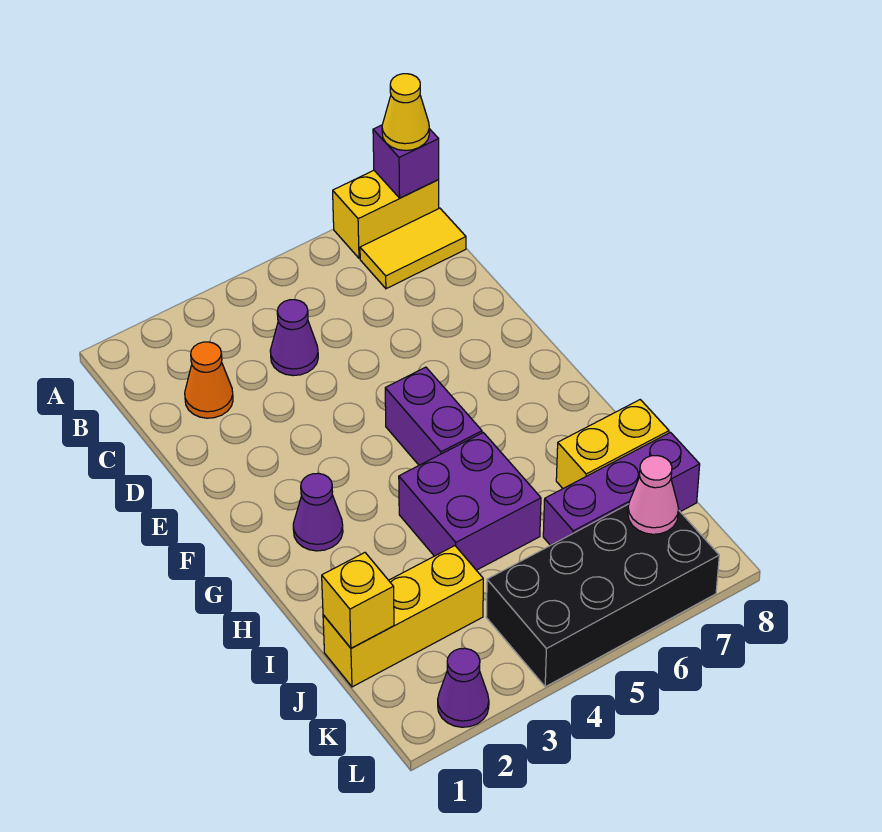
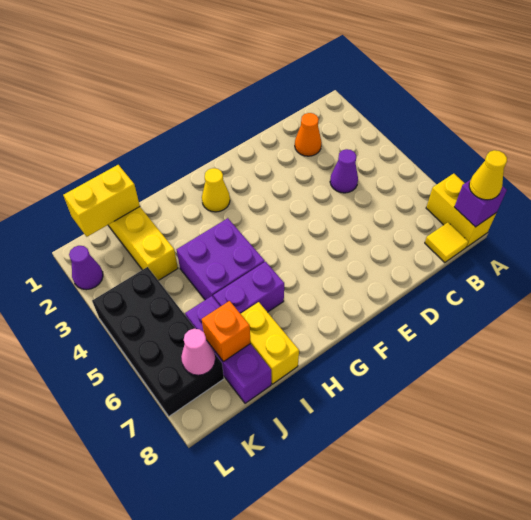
yellow tile B7:B8 level 1 -> yellow tile B8 level 1
purple brick F5:G5 level 1 -> purple brick H6:I6 level 1
purple cone G2 level 1 -> yellow cone G2 level 1
yellow brick J1 level 2 -> yellow brick J1:K1 level 2
none -> orange brick J7 level 2

